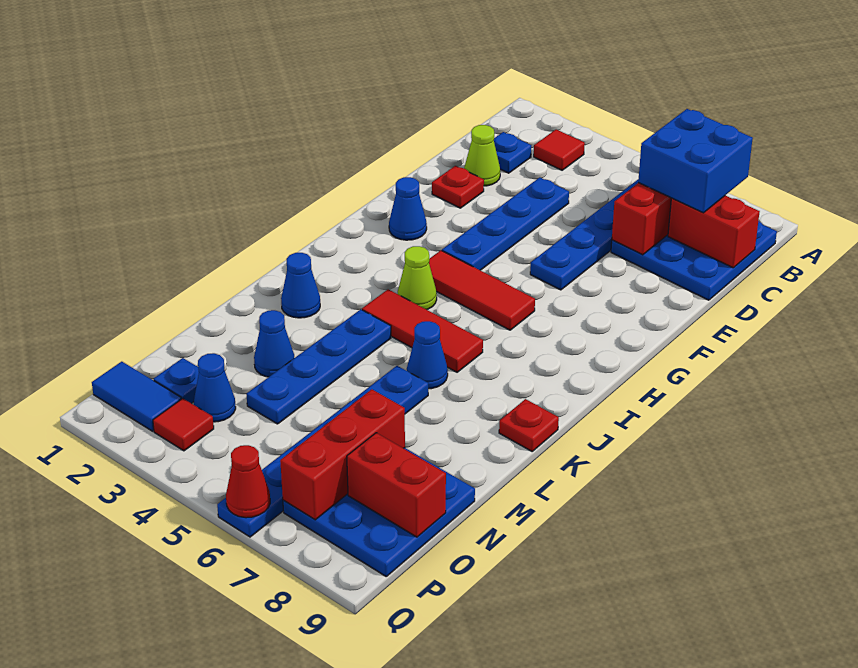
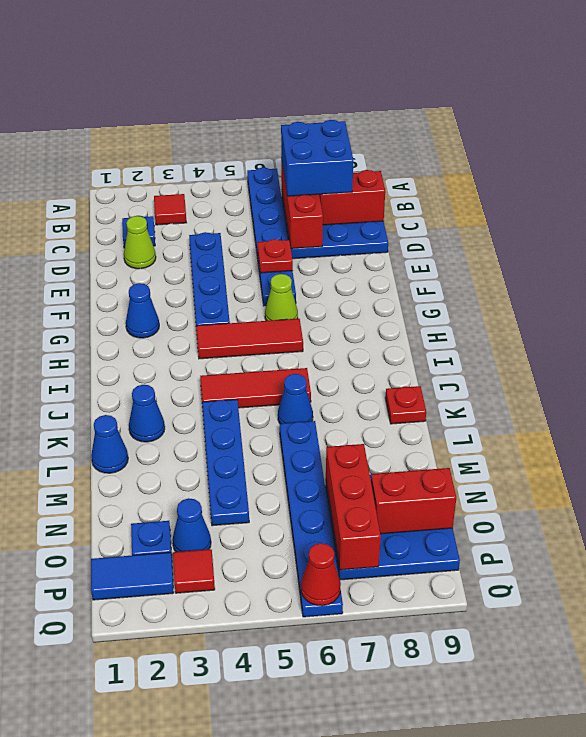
red plate E2 level 1 -> red plate E6 level 2
lime cone I4 level 1 -> lime cone G6 level 1
blue cone M3 level 1 -> blue cone L1 level 1

